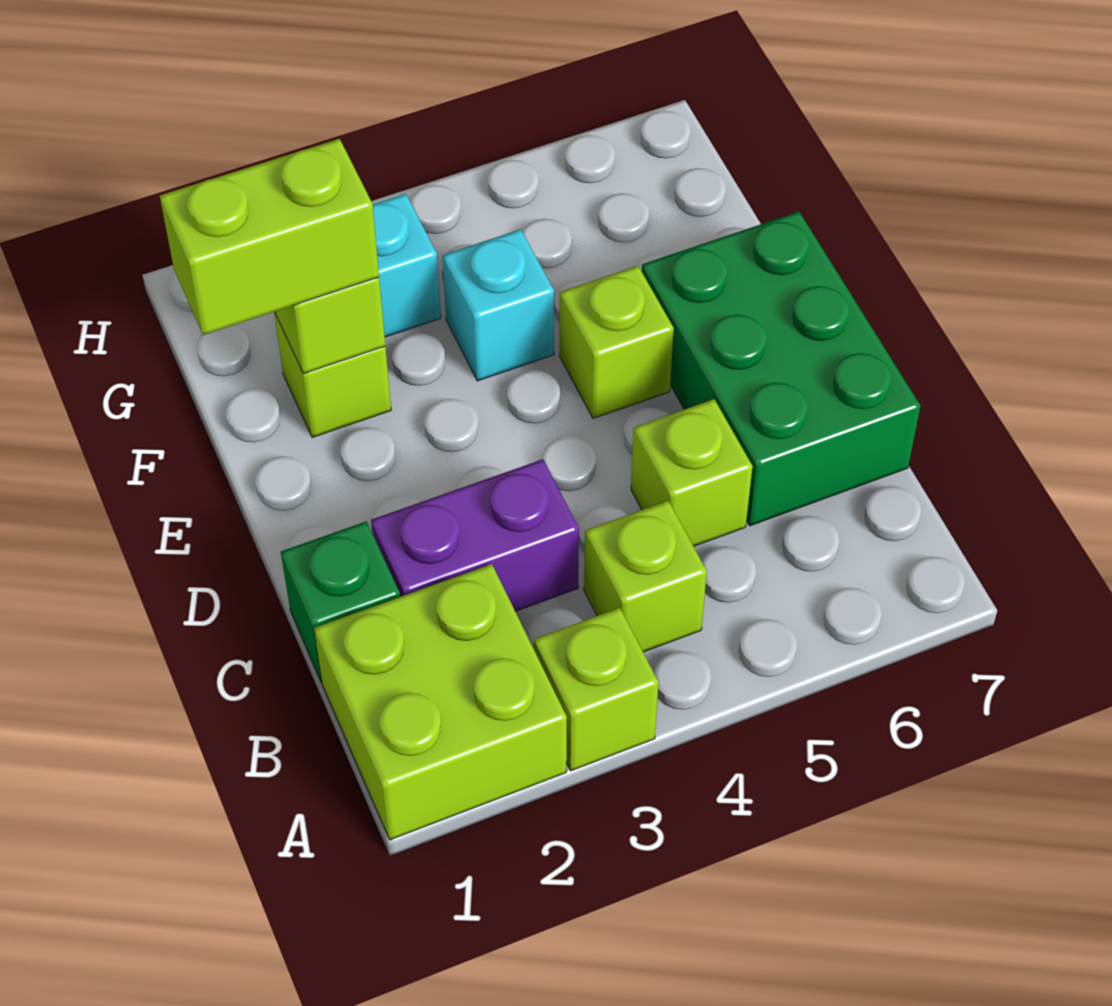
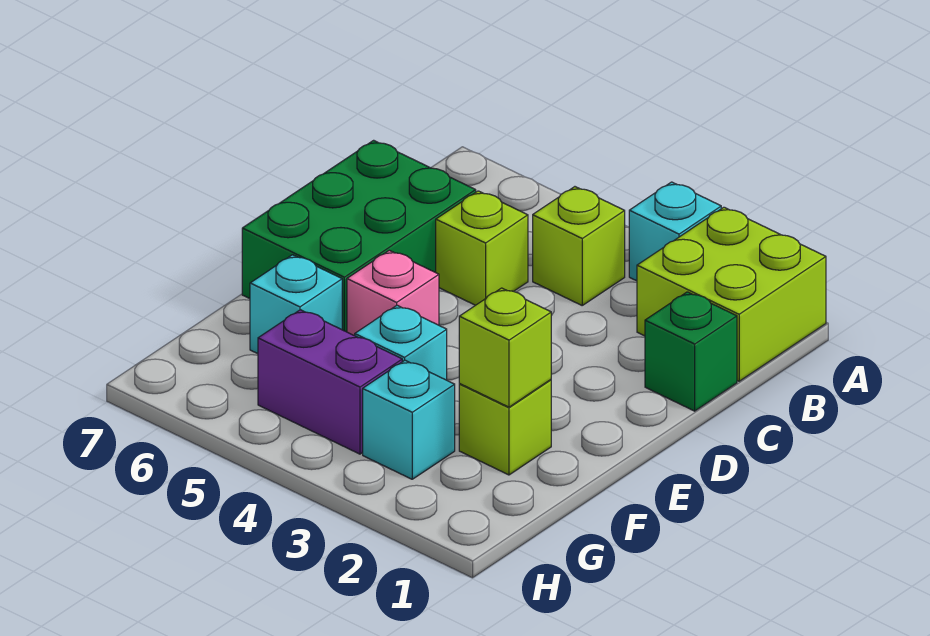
lime brick A3 level 1 -> cyan brick A3 level 1
purple brick C2:C3 level 1 -> purple brick G4:G5 level 1
lime brick E5 level 1 -> pink brick E5 level 1
lime brick F1:F2 level 3 -> none
none -> cyan brick F6 level 1

